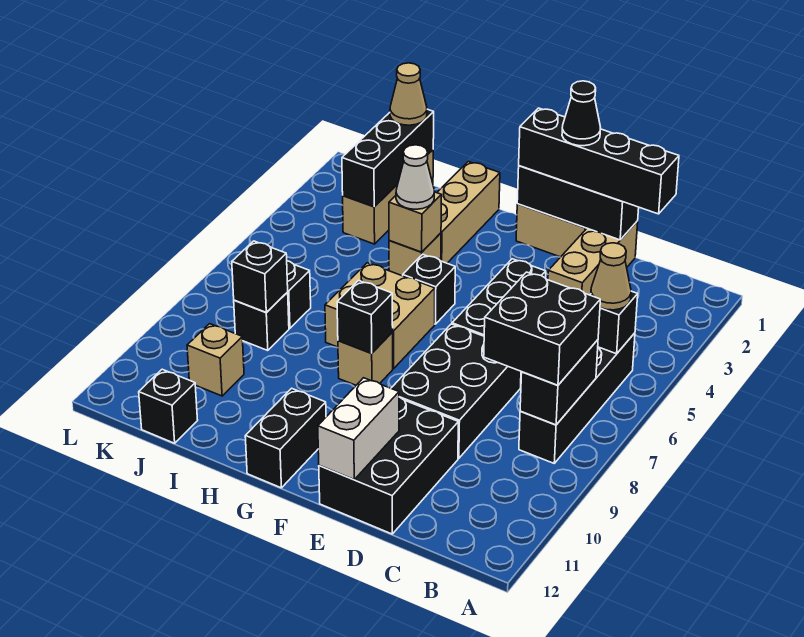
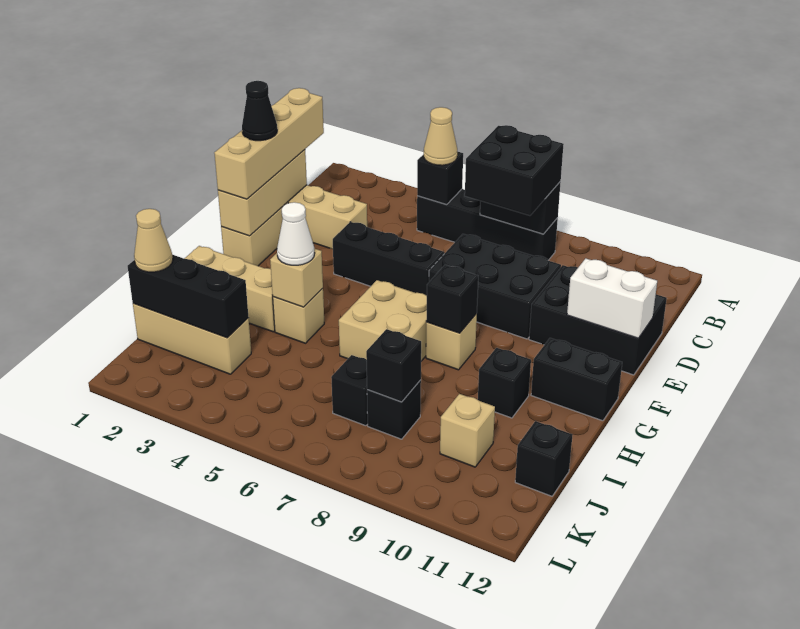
black brick C1:F1 level 3 -> tan brick C1:F1 level 3
black brick D1:F1 level 2 -> tan brick D1:F1 level 2
black brick G5 level 1 -> black brick H10 level 1

